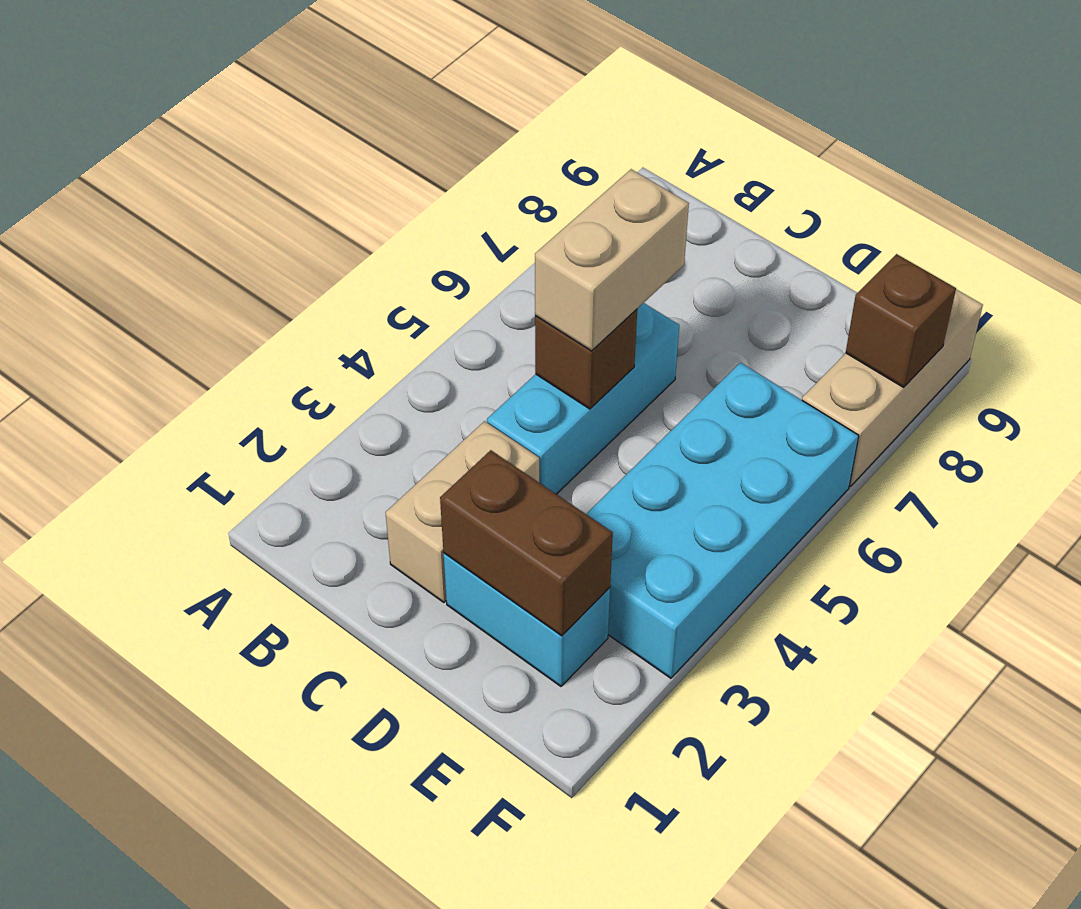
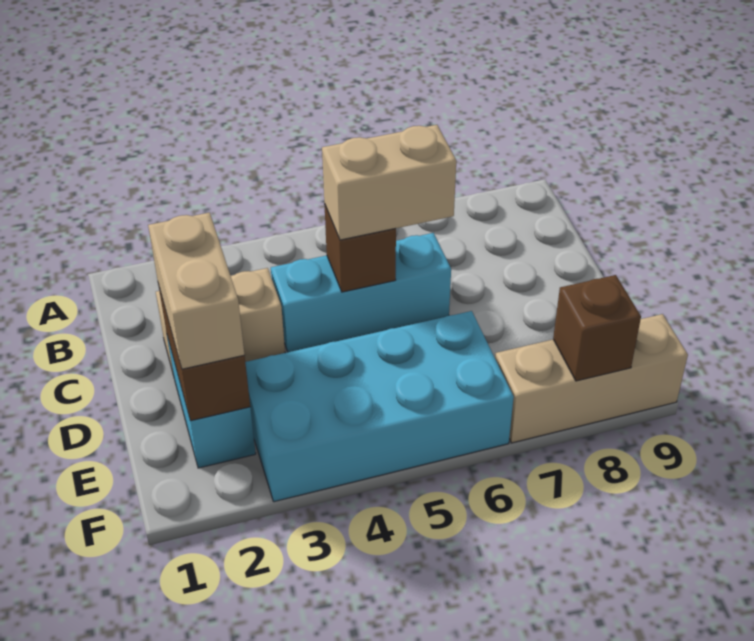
none -> tan brick D2:E2 level 3

